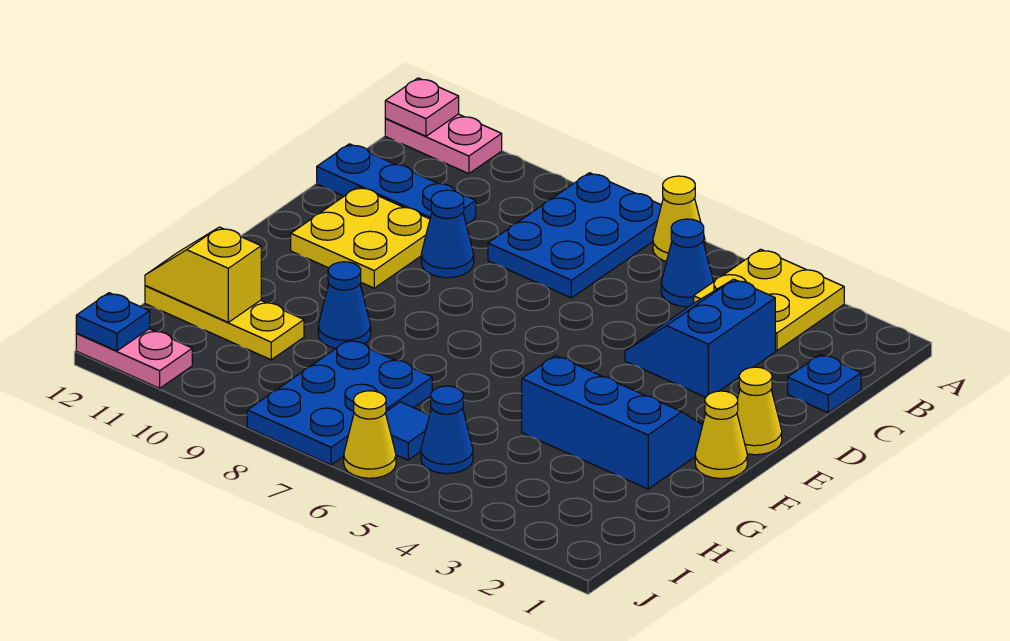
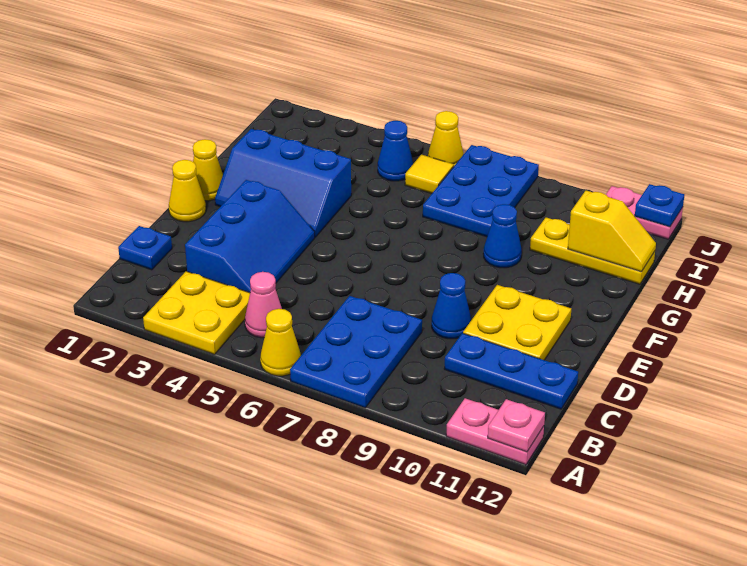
blue cone B5 level 1 -> pink cone B5 level 1
blue slope C3:D4 level 1 top 3 -> blue slope C3:E4 level 1 top 3
blue tile I6 level 1 -> yellow tile I6 level 1

